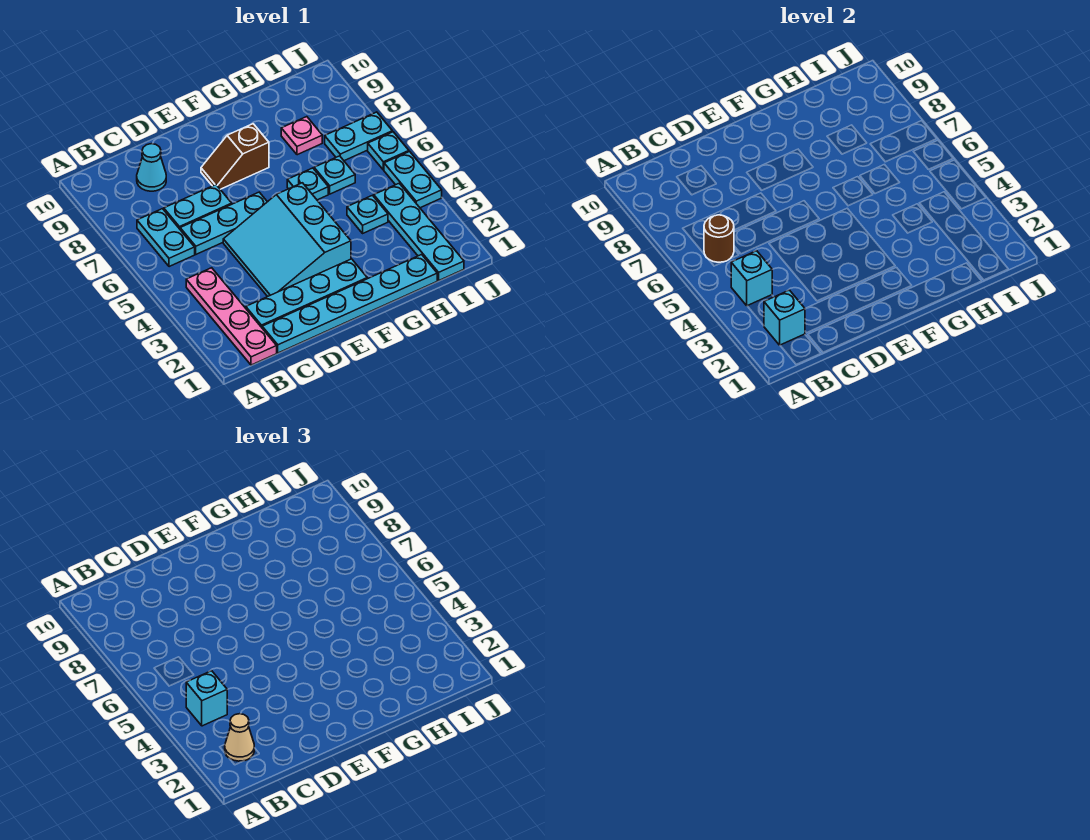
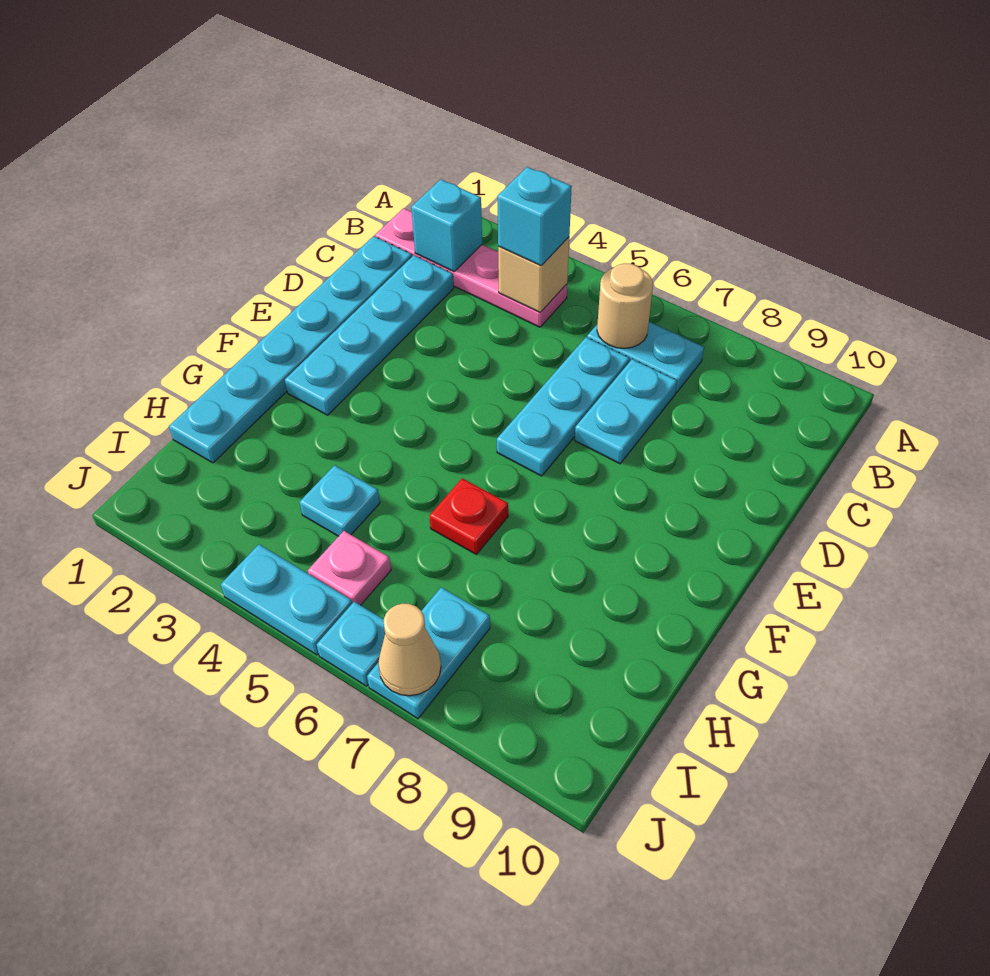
tan cone B2 level 3 -> tan cone J7 level 2
cyan brick B4 level 2 -> tan brick B4 level 2
brown round brick B6 level 2 -> tan round brick B6 level 2
cyan cone C9 level 1 -> none
cyan slope D3:F5 level 1 top F -> none
brown slope E8:F8 level 1 top F -> none
cyan plate G6 level 1 -> red plate G6 level 1
cyan plate H6 level 1 -> none
pink plate H8 level 1 -> pink plate I5 level 1
cyan plate I1:I4 level 1 -> none

